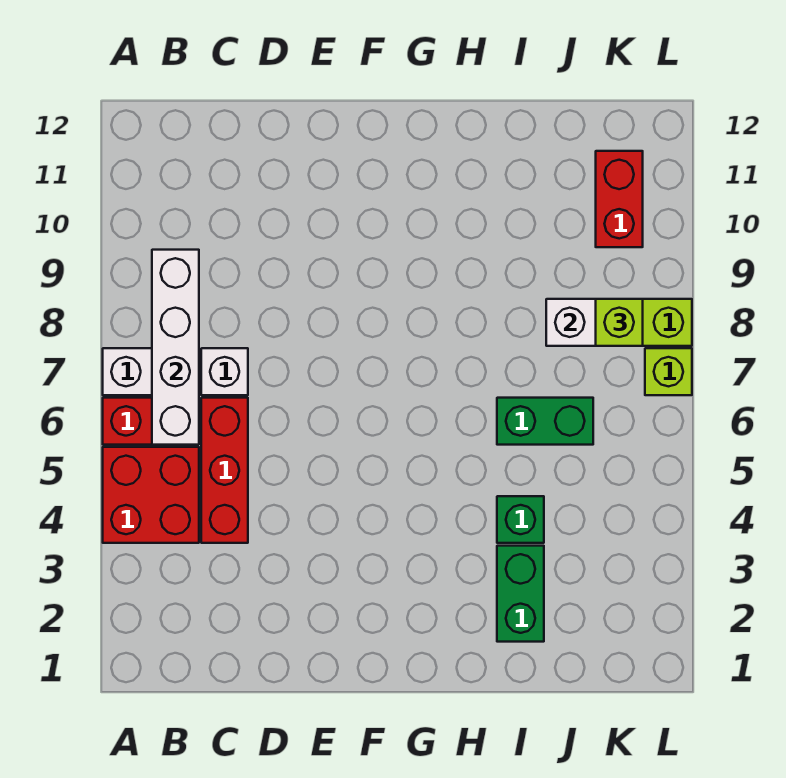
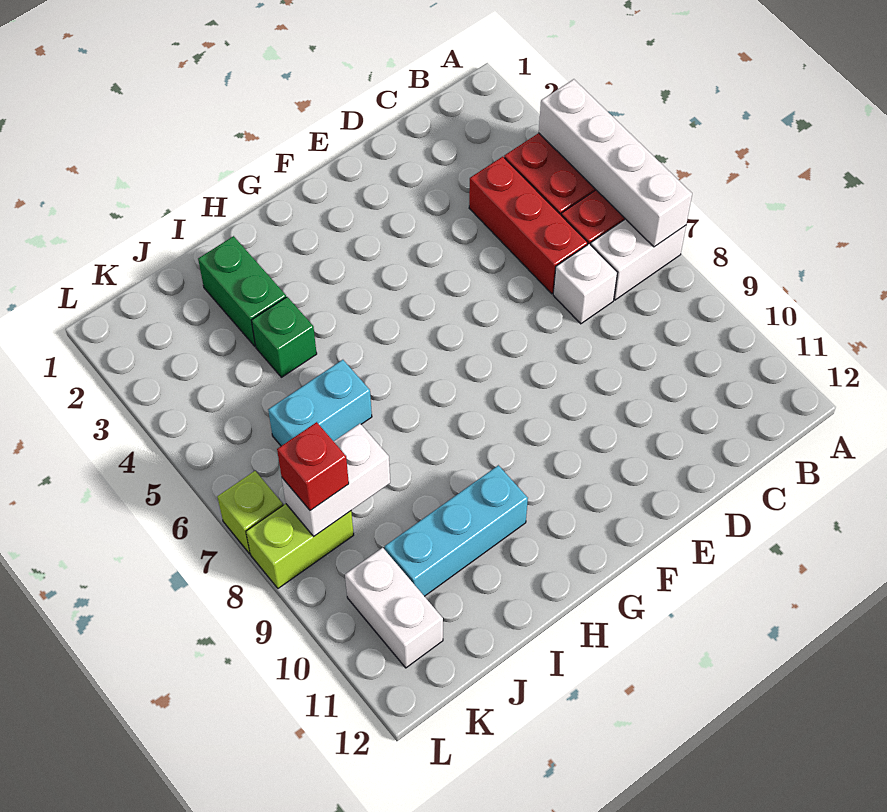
white brick B6:B9 level 2 -> white brick A4:A7 level 2
none -> cyan brick H10:J10 level 1
green brick I6:J6 level 1 -> cyan brick I6:J6 level 1
lime brick K8 level 3 -> red brick K8 level 3
red brick K10:K11 level 1 -> white brick K10:K11 level 1

